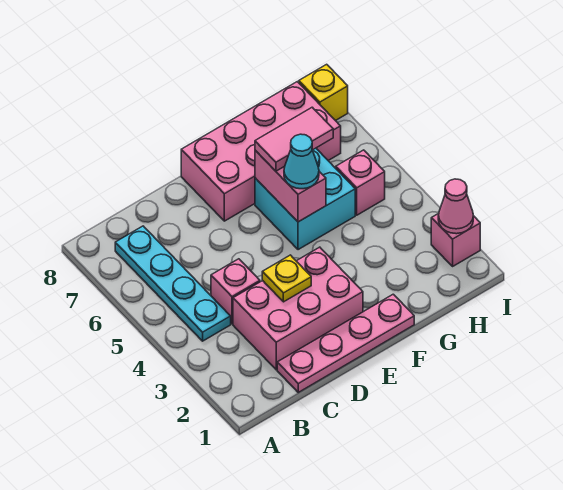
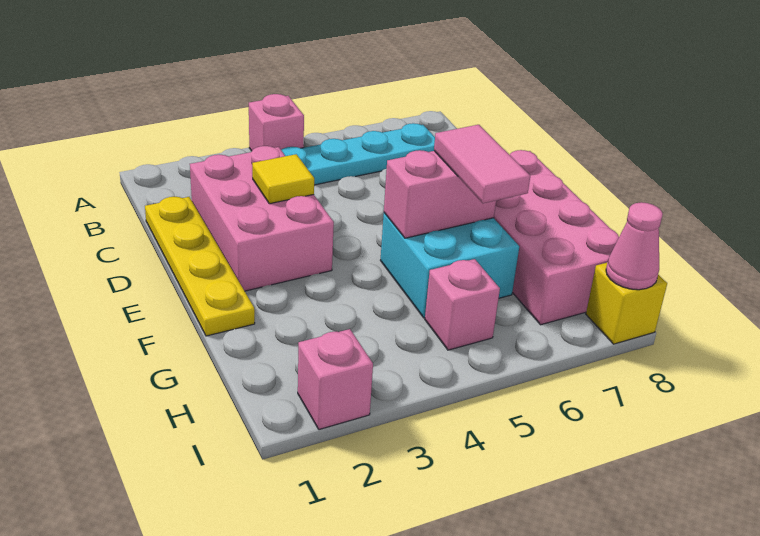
pink plate C1:F1 level 1 -> yellow plate C1:F1 level 1
pink brick C4 level 1 -> pink brick A4 level 1
yellow plate D3 level 2 -> yellow tile D3 level 2
cyan cone F5 level 3 -> none
pink cone I2 level 2 -> pink cone I8 level 2

